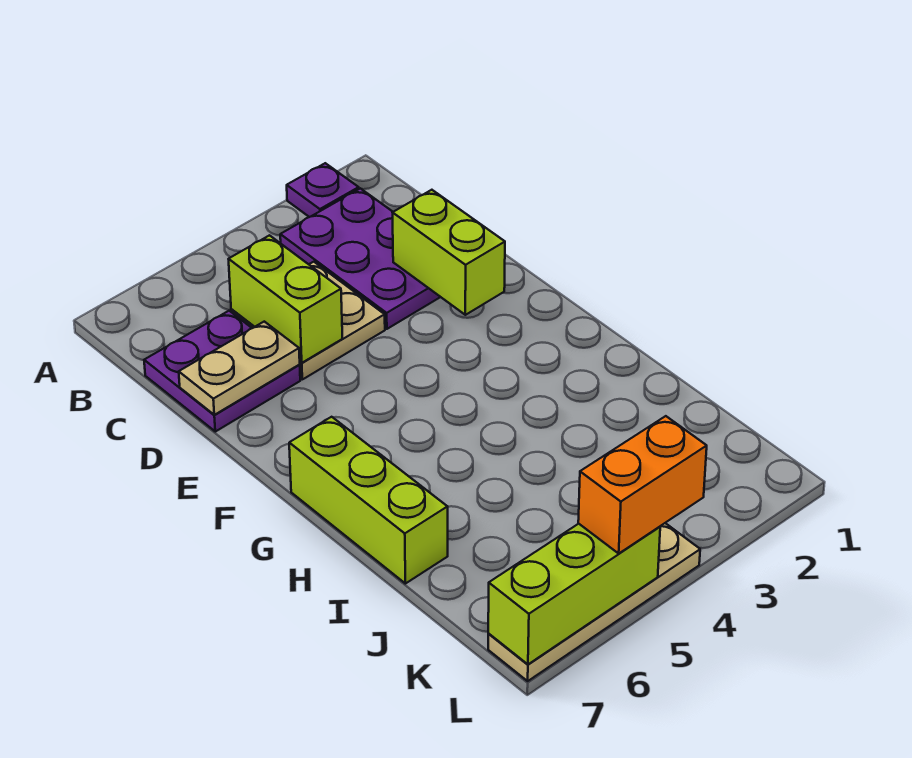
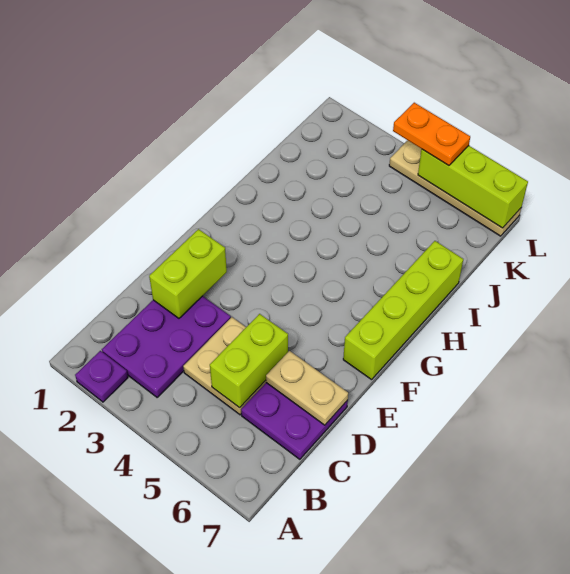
lime brick G7:I7 level 1 -> lime brick F7:I7 level 1
orange brick L4:L5 level 3 -> orange plate L4:L5 level 3

